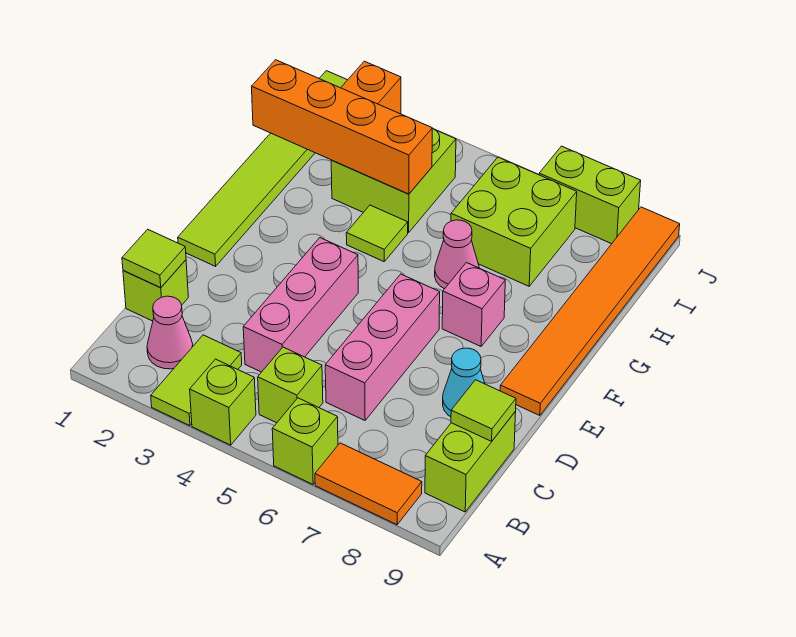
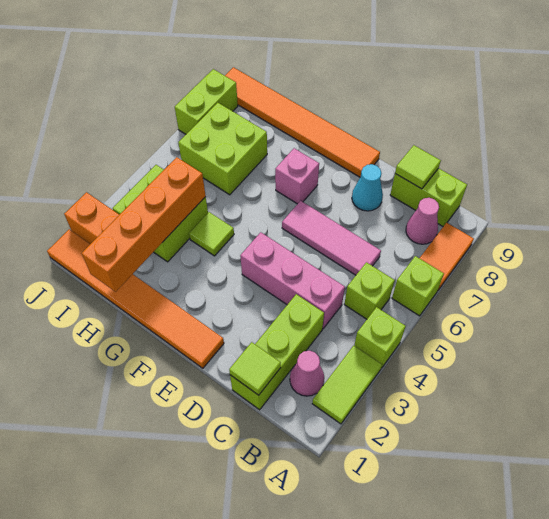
lime tile A3:B3 level 1 -> lime tile A2:A3 level 1
lime brick C1 level 1 -> lime brick C1:C3 level 1
pink brick C6:E6 level 1 -> pink tile C6:E6 level 1
lime tile E1:J1 level 1 -> orange tile E1:J1 level 1
pink cone G6 level 1 -> pink cone B8 level 1

